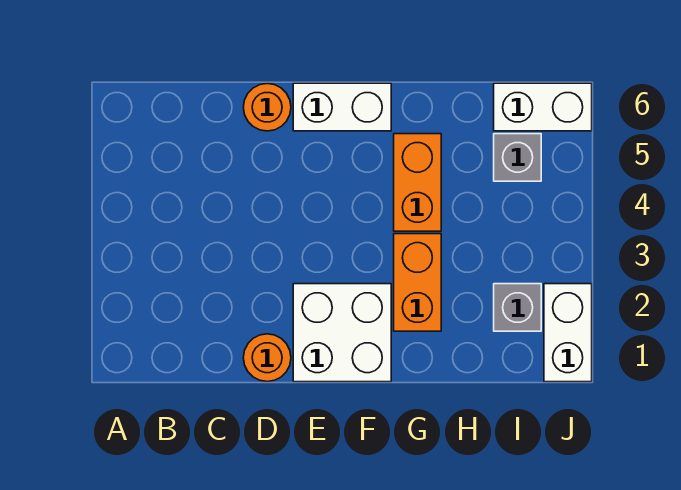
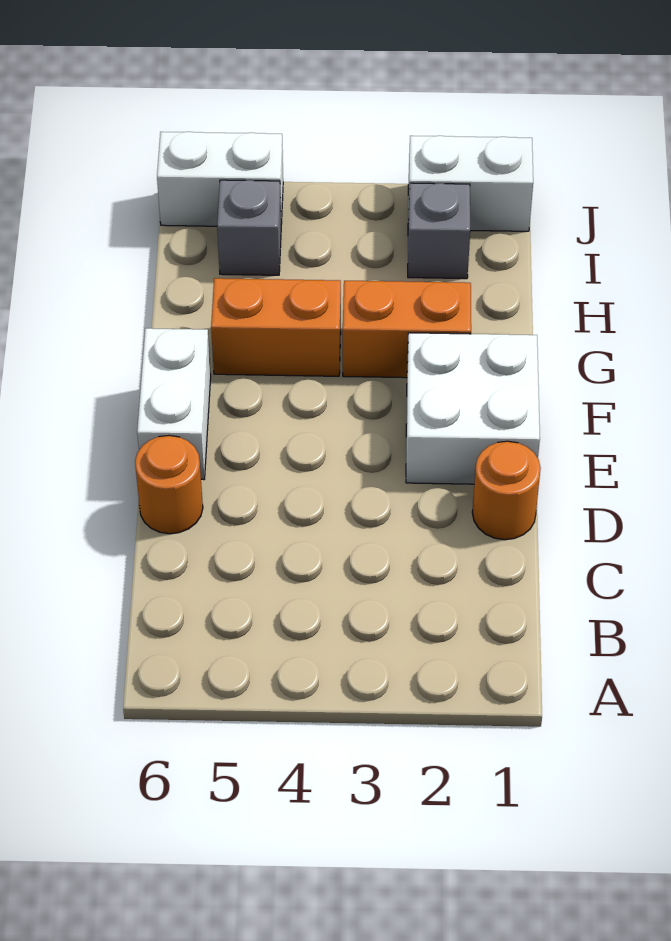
white brick I6:J6 level 1 -> white brick J5:J6 level 1

